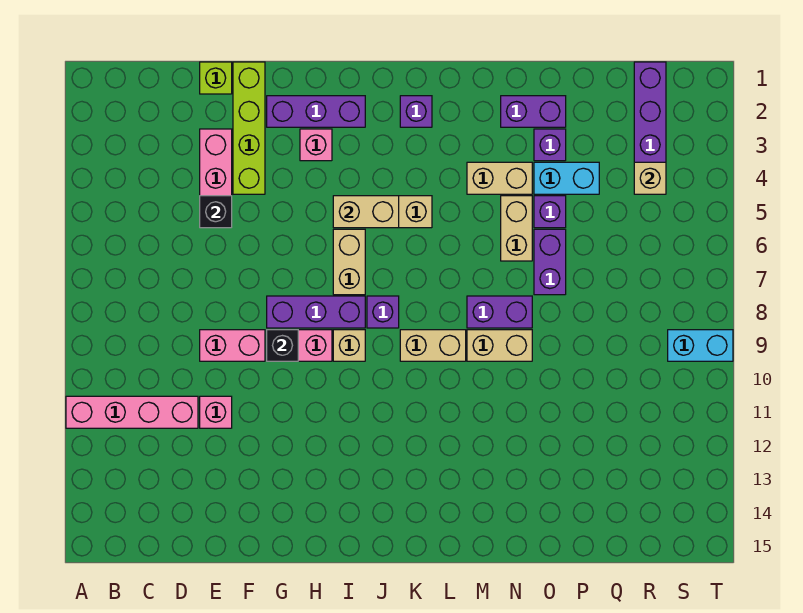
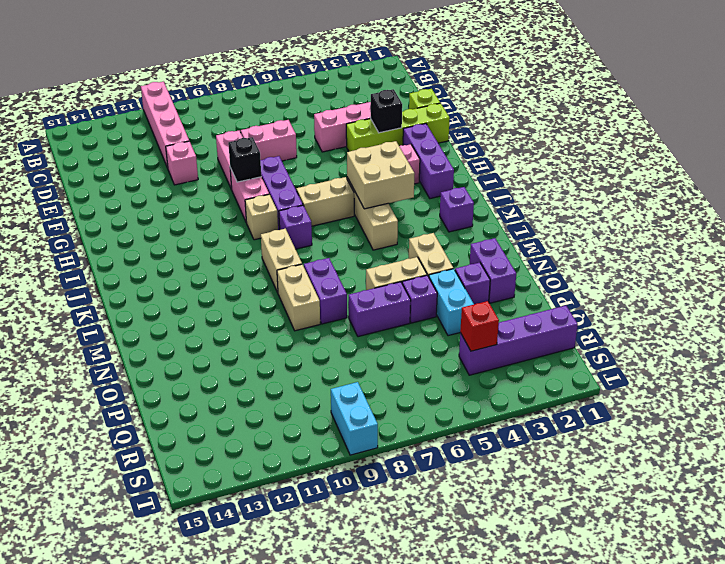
black brick E5 level 2 -> black brick F3 level 2
none -> pink brick E7:E8 level 1
tan brick I5:J5 level 2 -> tan brick I4:J5 level 2
tan brick R4 level 2 -> red brick R4 level 2

